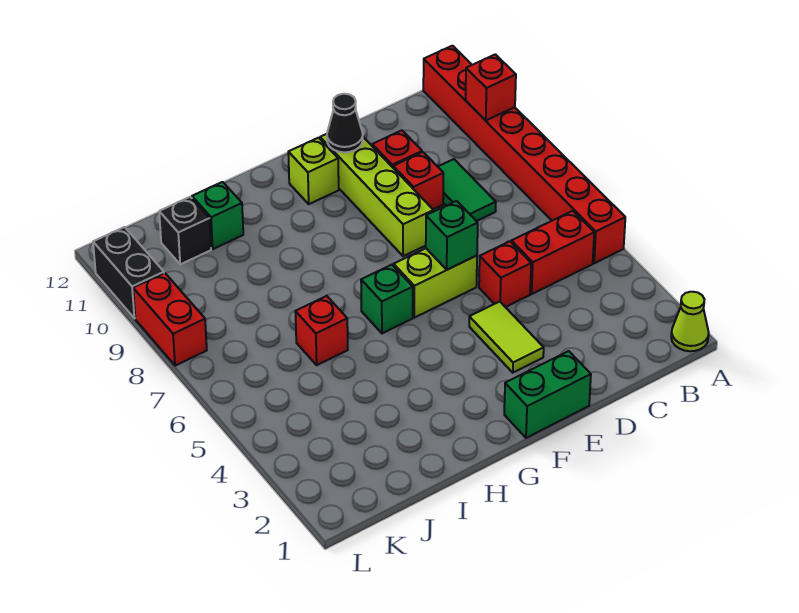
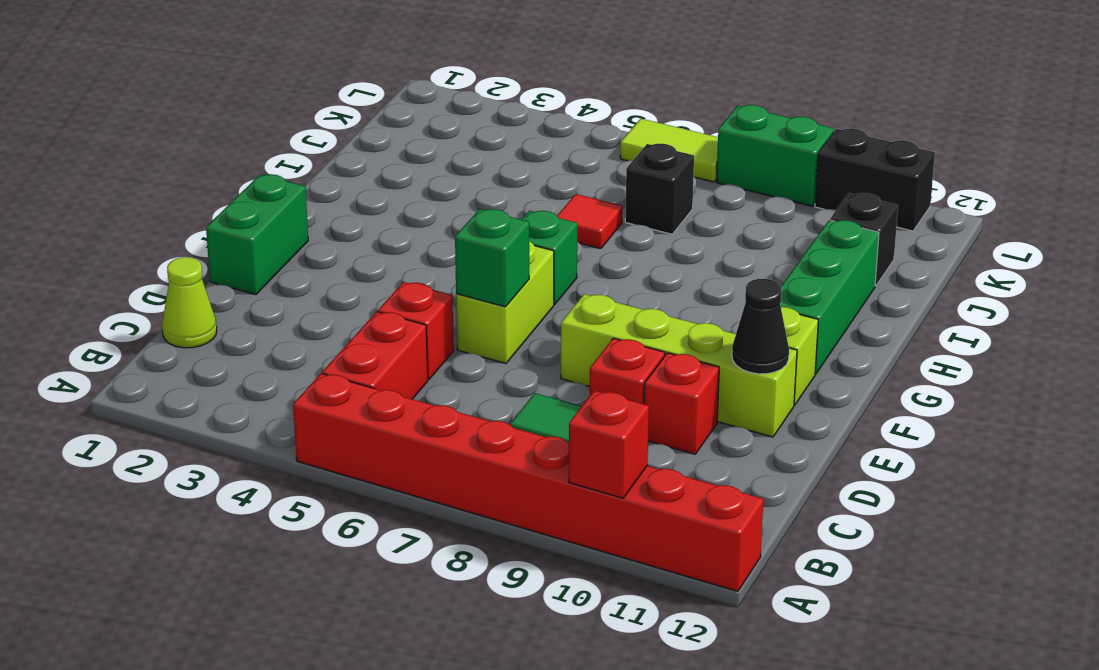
lime cone A1 level 1 -> lime cone C1 level 1
lime tile E3:E4 level 1 -> lime tile L6:L7 level 1
red brick I6 level 1 -> red tile I6 level 1
green brick I11 level 1 -> green brick G11:I11 level 1
none -> black brick J7 level 1
red brick L8:L9 level 1 -> green brick L8:L9 level 1

